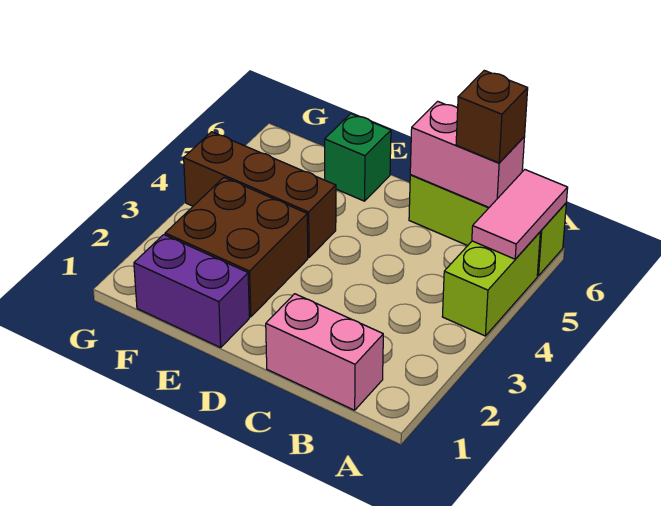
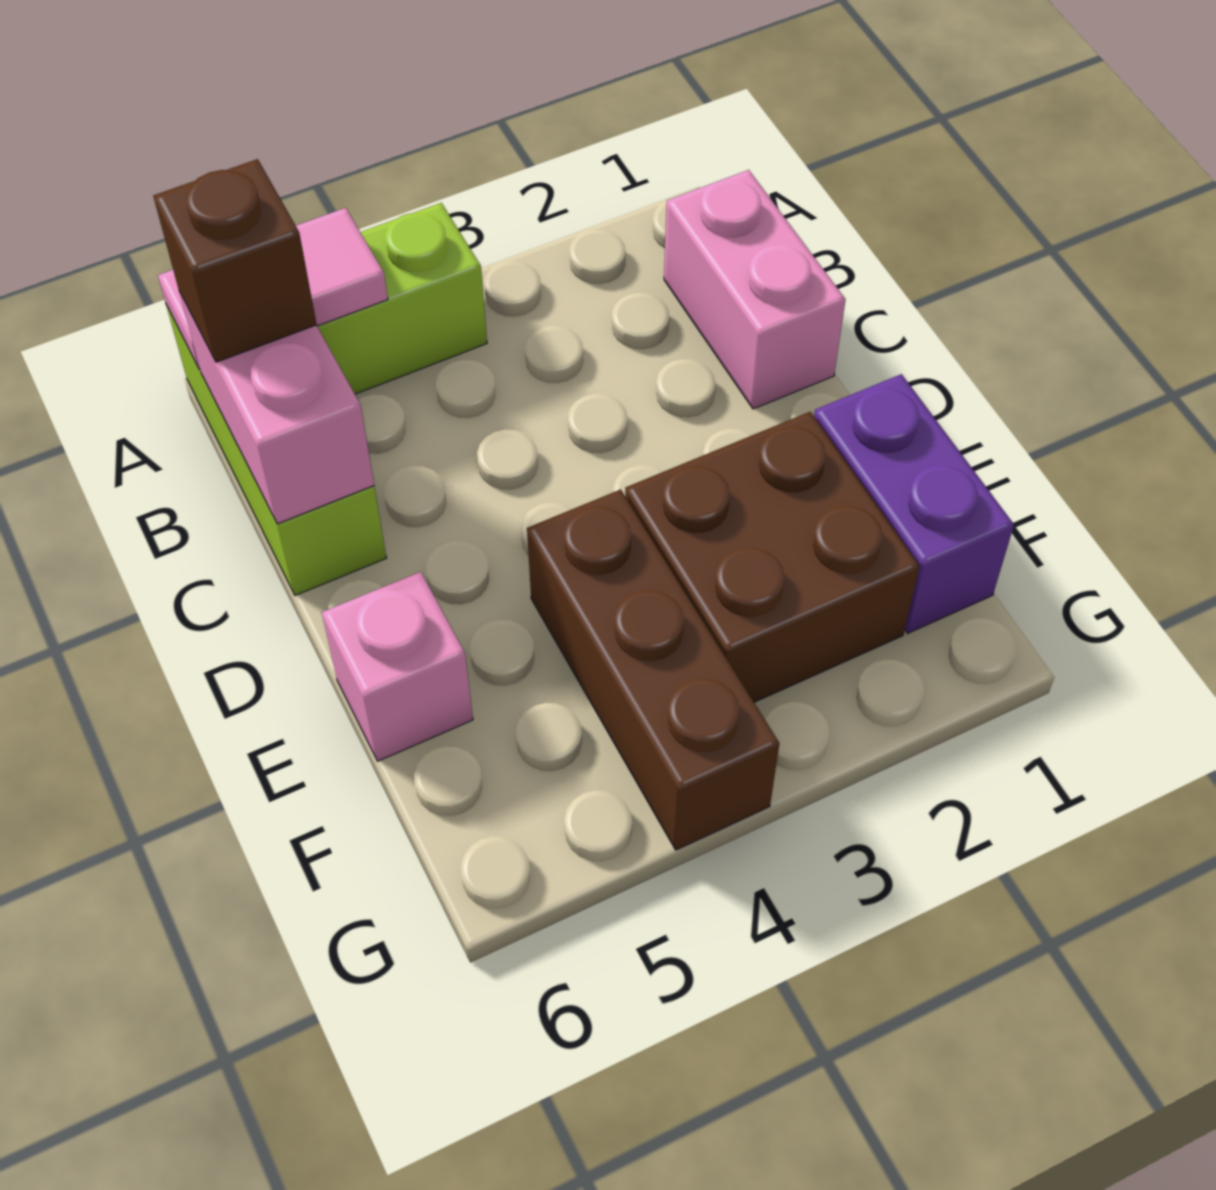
green brick E6 level 1 -> pink brick E6 level 1

